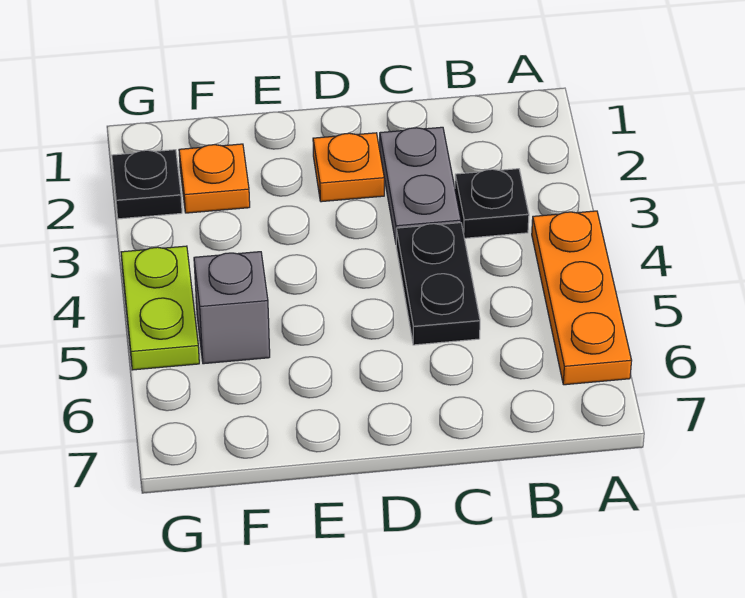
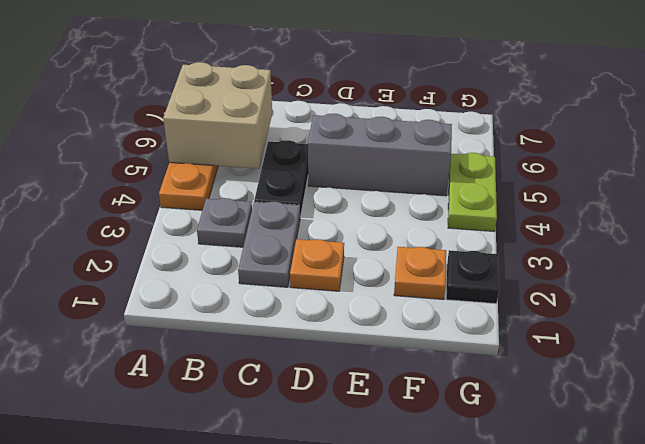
none -> tan brick A5:B6 level 2
black plate B3 level 1 -> grey plate B3 level 1
grey brick F5 level 1 -> grey brick D5:F5 level 1

